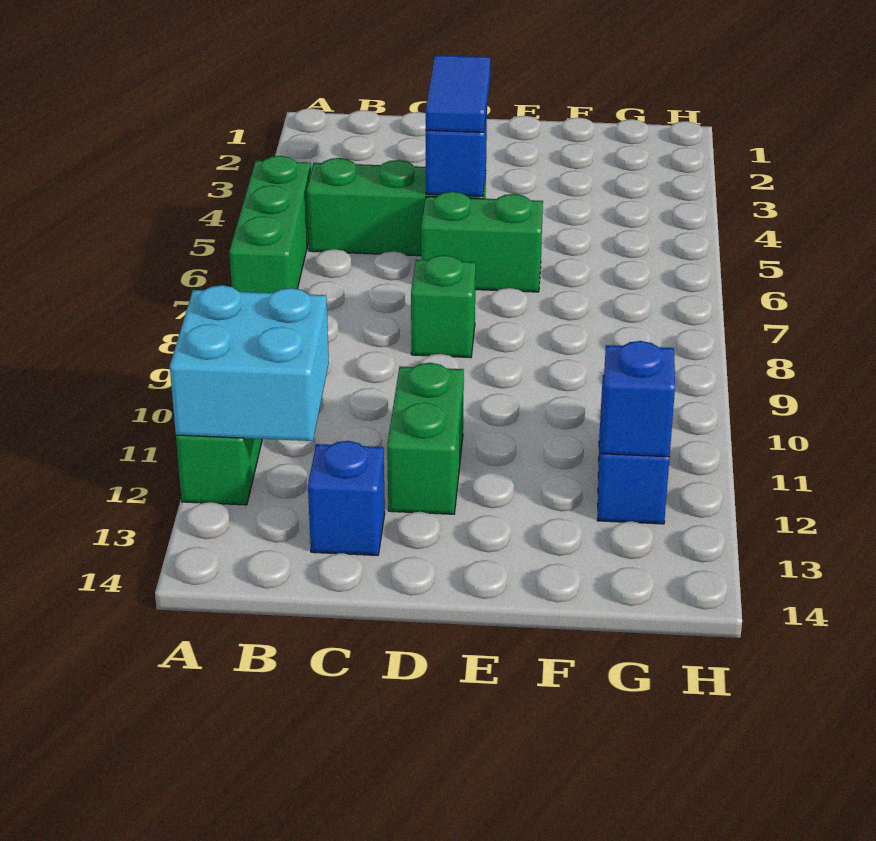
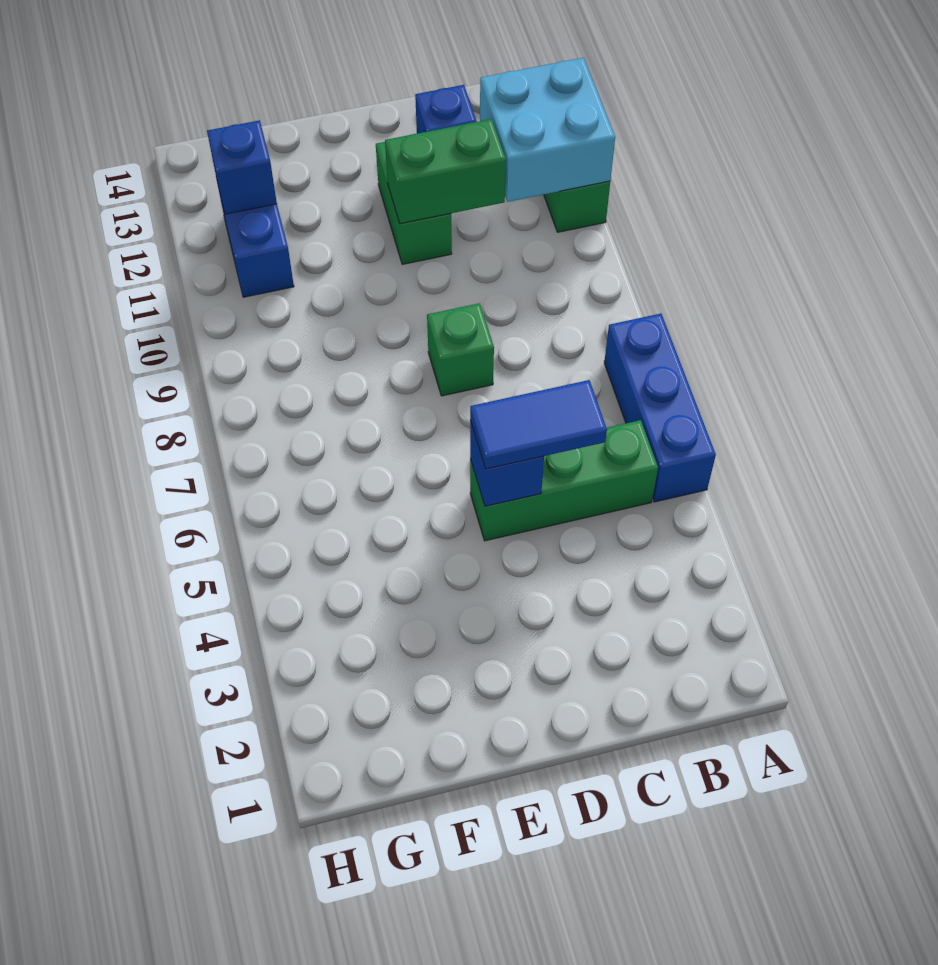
green brick A5:A7 level 1 -> blue brick A5:A7 level 1
blue tile D4:D5 level 3 -> blue tile C5:D5 level 3
green brick D6:E6 level 1 -> green brick C11:D11 level 2

